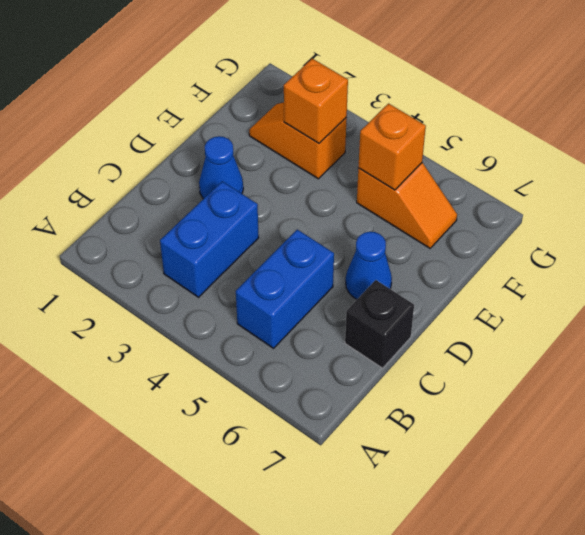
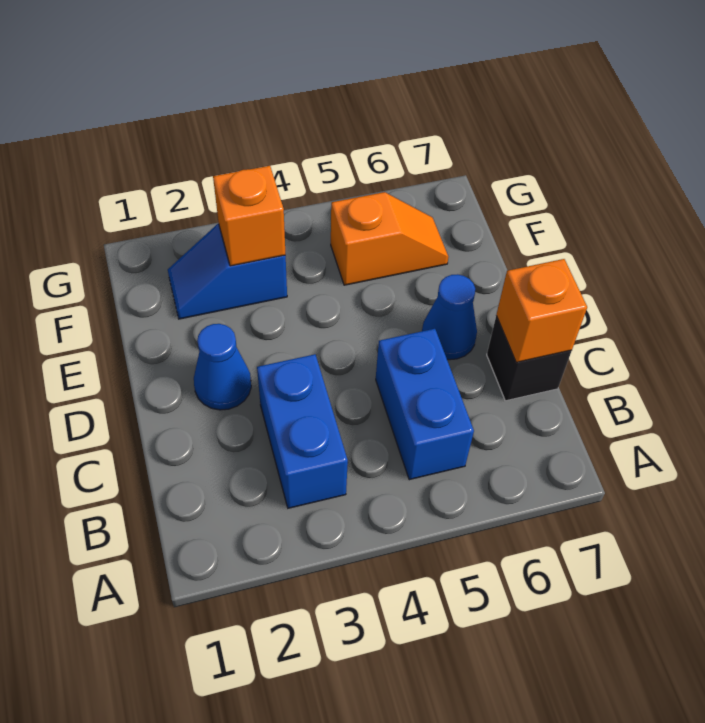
orange slope F2:F3 level 1 top 3 -> blue slope F2:F3 level 1 top 3
orange brick F5 level 2 -> orange brick C7 level 2

